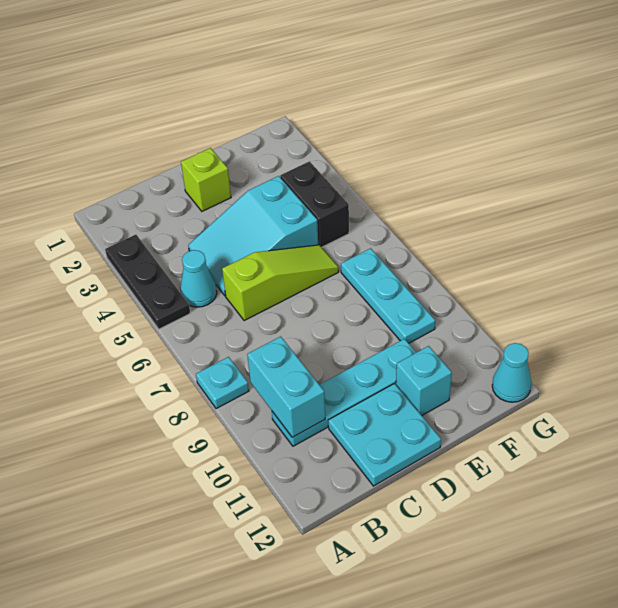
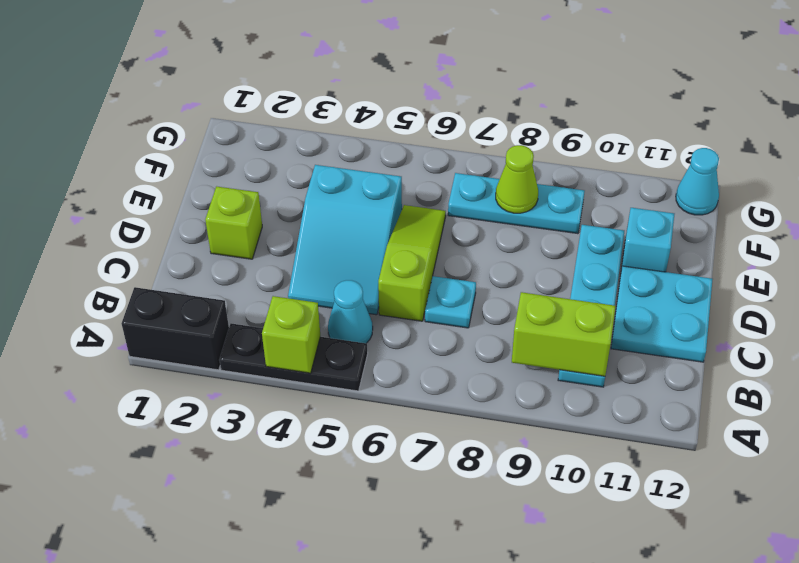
none -> lime brick A4 level 2
cyan plate A8 level 1 -> cyan plate C7 level 1
cyan brick B9:B10 level 2 -> lime brick B9:B10 level 2
black brick F4:F5 level 1 -> black brick A1:A2 level 1
none -> lime cone F8 level 2

